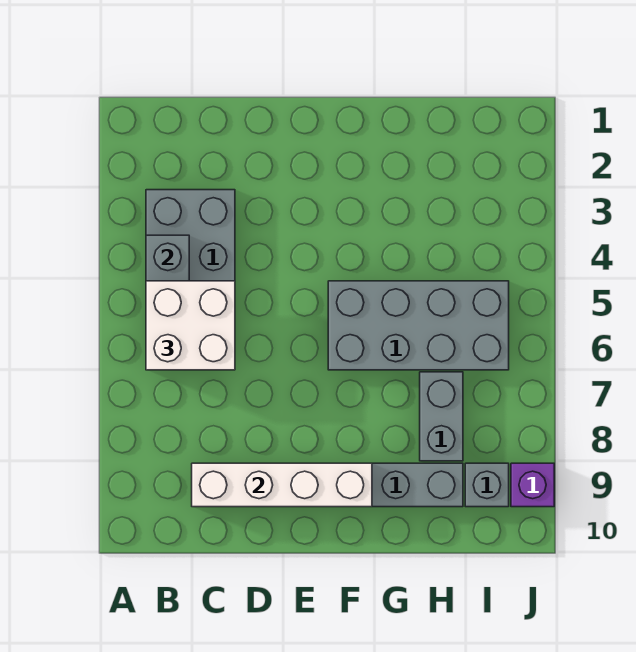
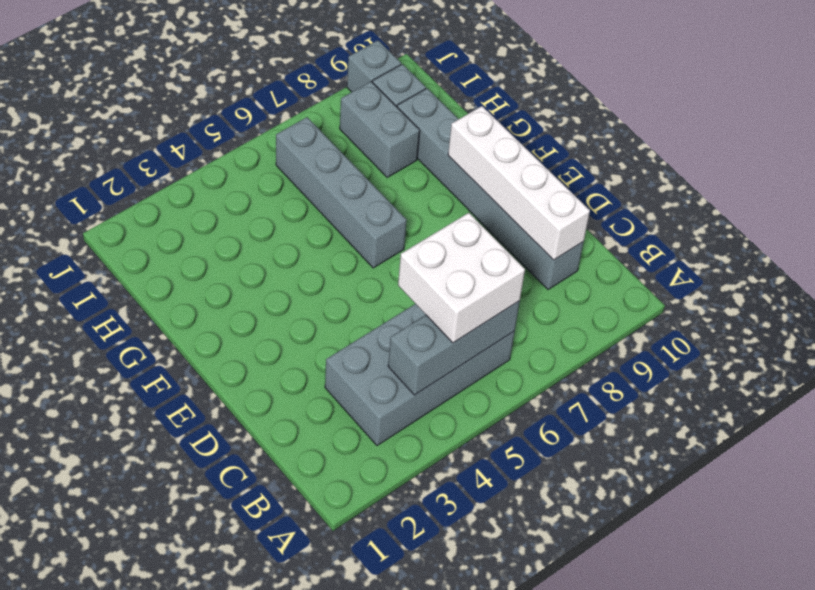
grey brick F5:I6 level 1 -> grey brick F6:I6 level 1
grey brick H7:H8 level 1 -> grey brick H8:I8 level 1
purple brick J9 level 1 -> grey brick J9 level 1

